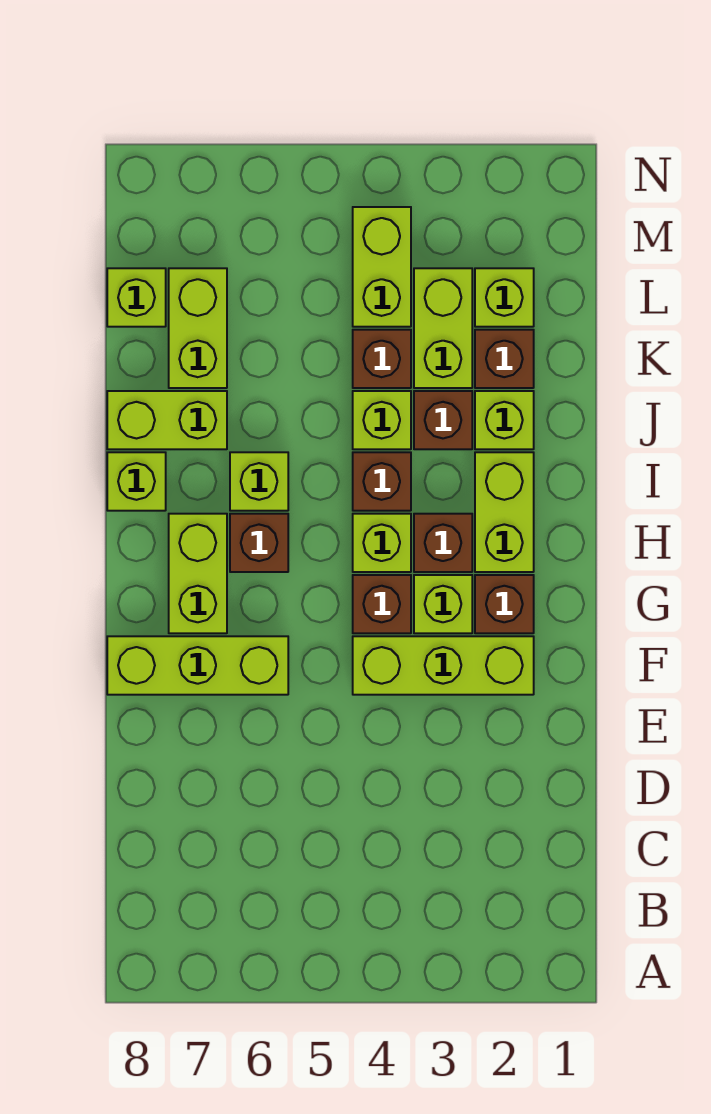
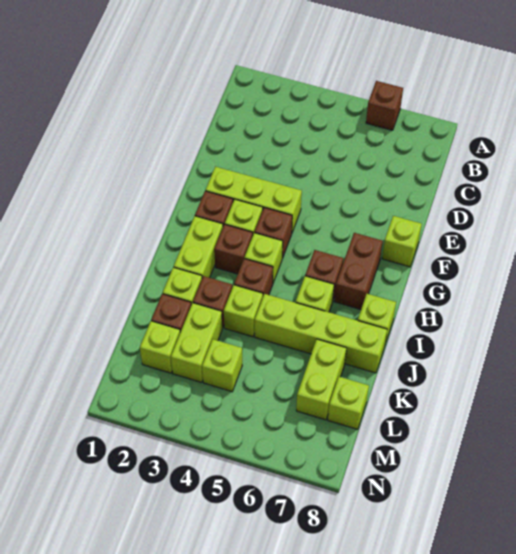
lime brick F6:F8 level 1 -> lime brick F8 level 1
lime brick G7:H7 level 1 -> brown brick G7:H7 level 1
lime brick J7:J8 level 1 -> lime brick J5:J8 level 1
brown brick K4 level 1 -> brown brick A6 level 1
lime brick L4:M4 level 1 -> lime brick L4 level 1

